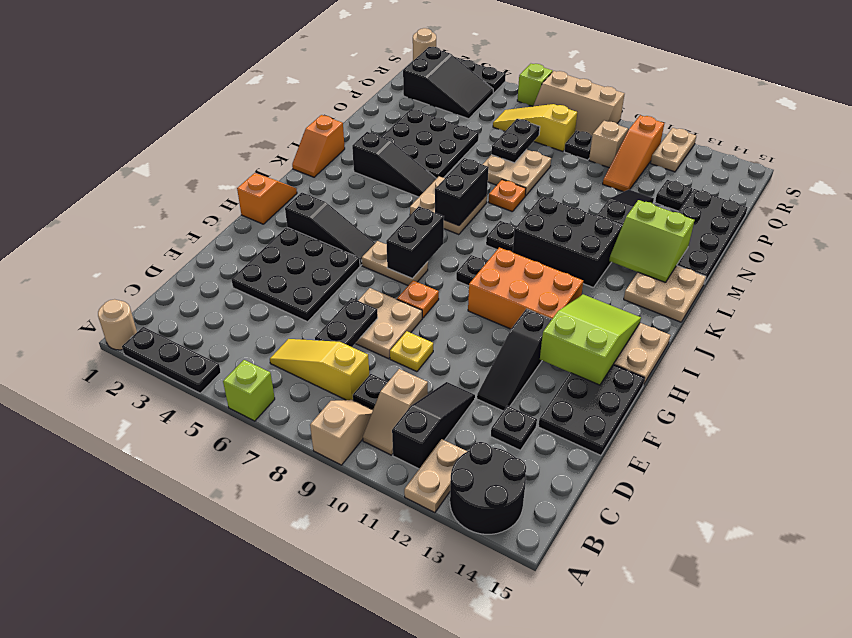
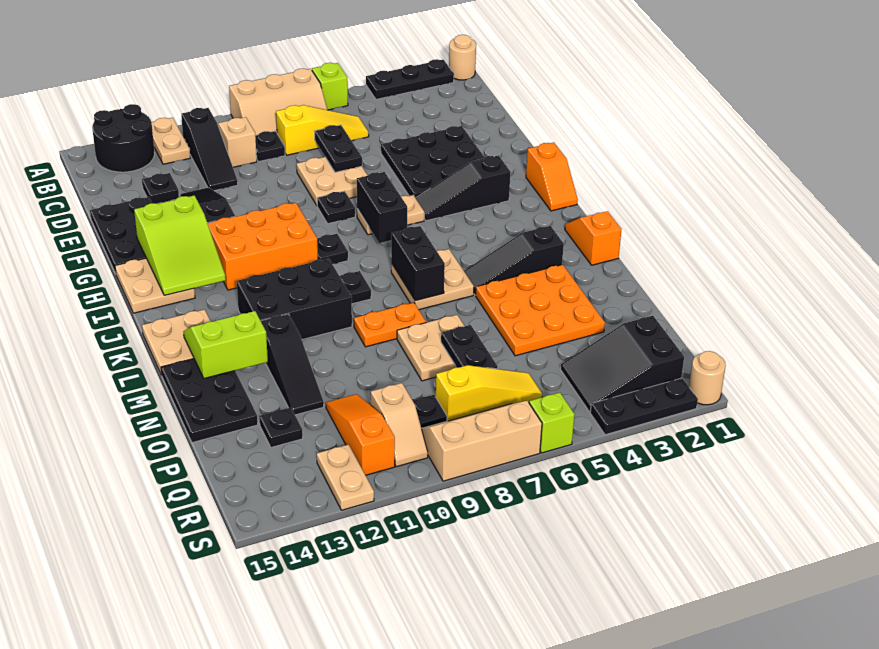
tan slope A9:B9 level 1 top A -> tan slope A7:B9 level 1 top A
yellow plate E9 level 1 -> none
orange plate G8 level 1 -> black plate G8 level 1
black plate M3:O5 level 1 -> orange plate M3:O5 level 1
orange plate M8 level 1 -> orange plate M8:M9 level 1
black plate M14:P15 level 1 -> black plate M14:O15 level 1

